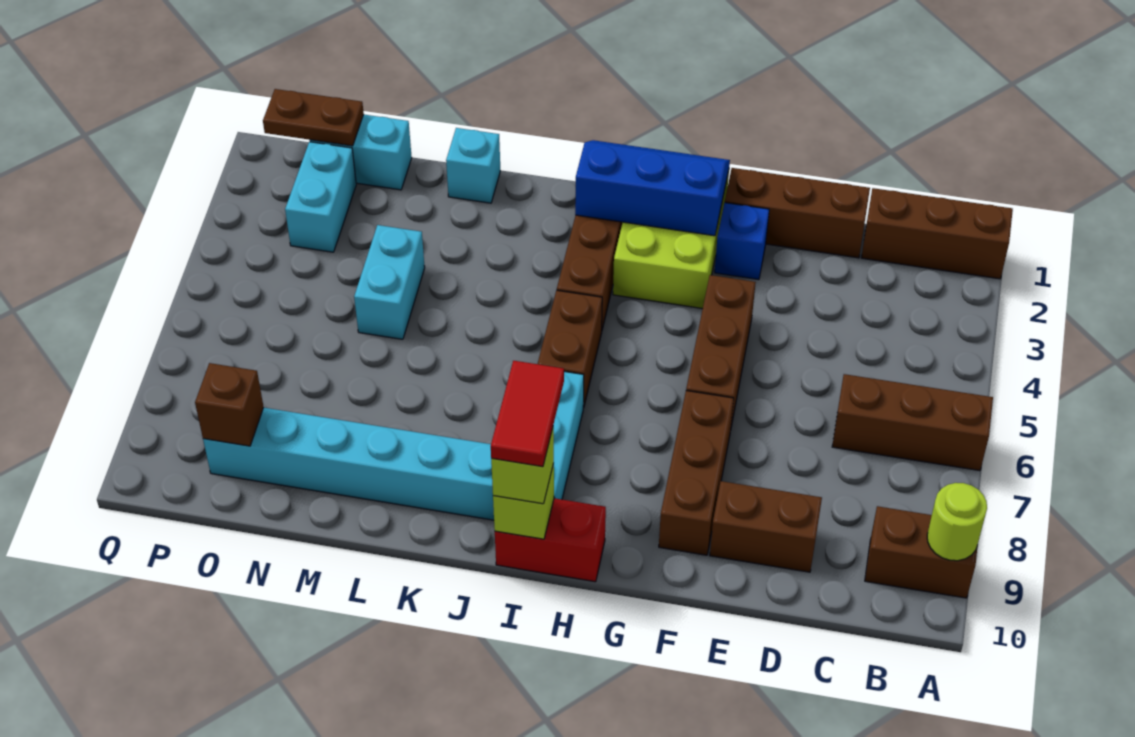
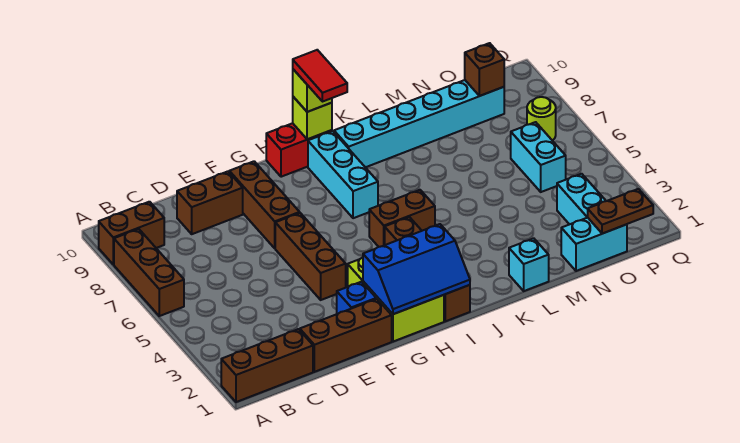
brown brick A6:C6 level 1 -> brown brick A6:A8 level 1
lime round brick A9 level 2 -> lime round brick P7 level 1
brown brick I5:I6 level 1 -> brown brick I5:J5 level 1
cyan brick M4:M5 level 1 -> cyan brick O5:O6 level 1

